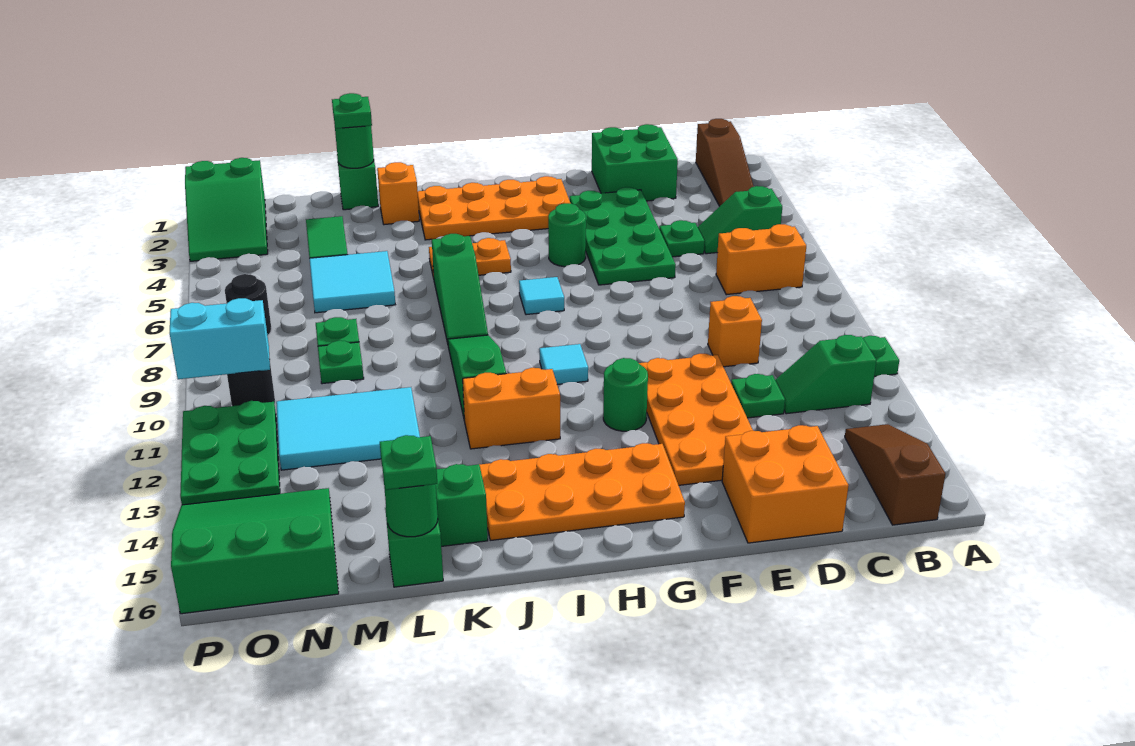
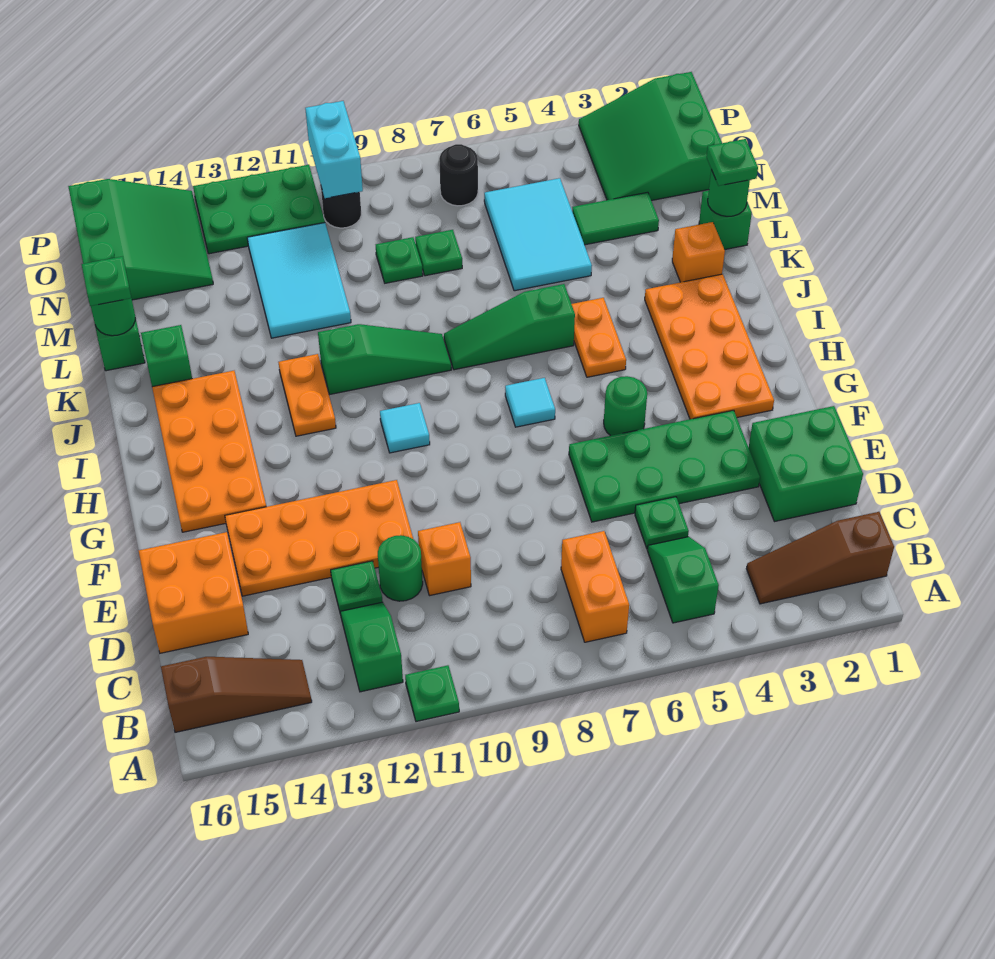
green round brick G12 level 1 -> green round brick D11 level 1
orange brick I12:J12 level 1 -> orange plate I12:J12 level 1
cyan tile L5:M6 level 1 -> cyan tile L5:N6 level 1
green slope O1:P3 level 1 top 1 -> green slope N1:P3 level 1 top 1

